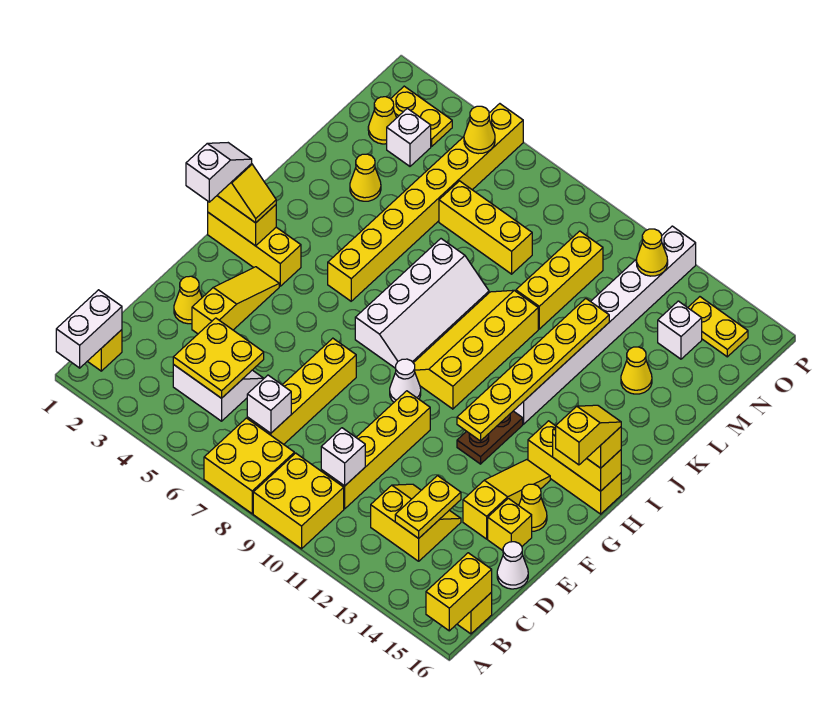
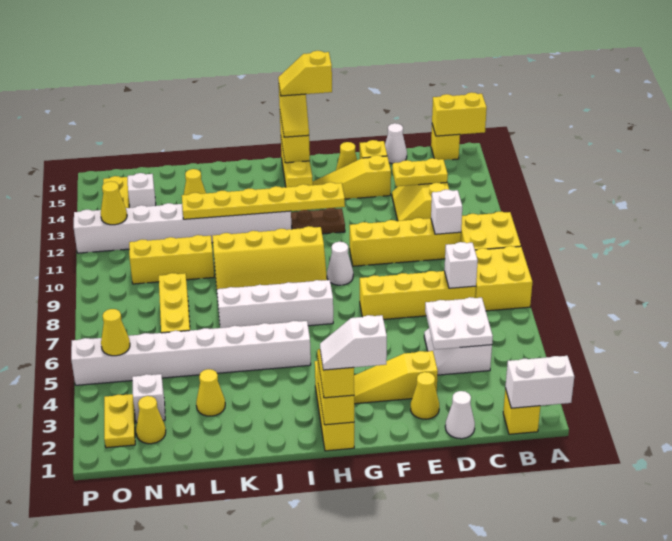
yellow plate C4:D5 level 2 -> white plate C4:D5 level 2
none -> white cone D1 level 1
yellow brick I5:P5 level 1 -> white brick I5:P5 level 1

